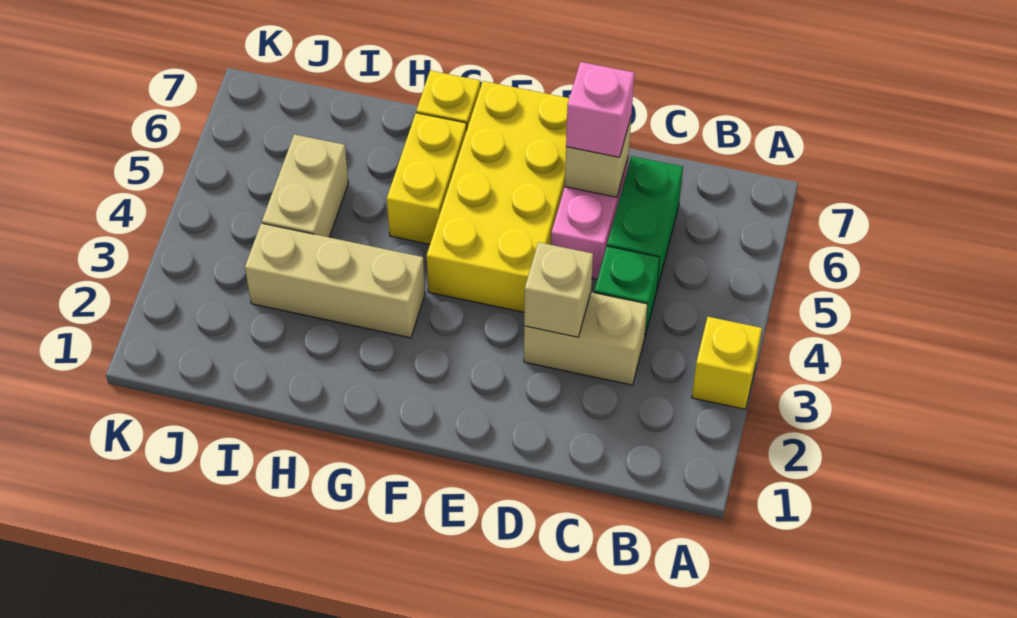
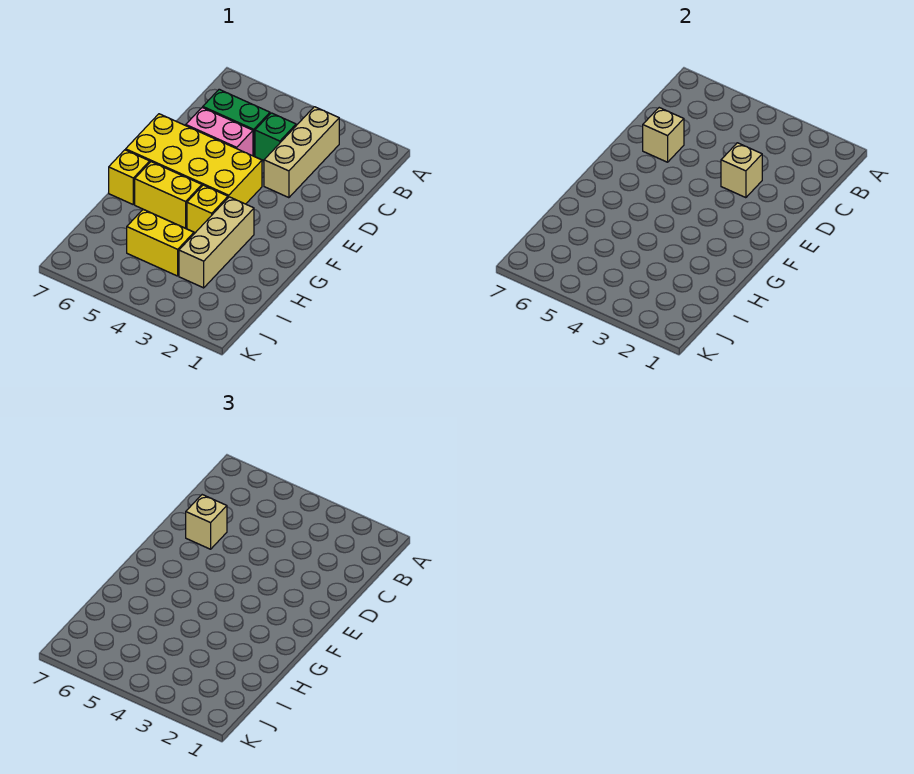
yellow brick A3 level 1 -> yellow brick G4 level 1
tan brick C3:D3 level 1 -> tan brick B3:D3 level 1
pink brick D6 level 3 -> tan brick D6 level 3
tan brick I4:I5 level 1 -> yellow brick I4:I5 level 1

